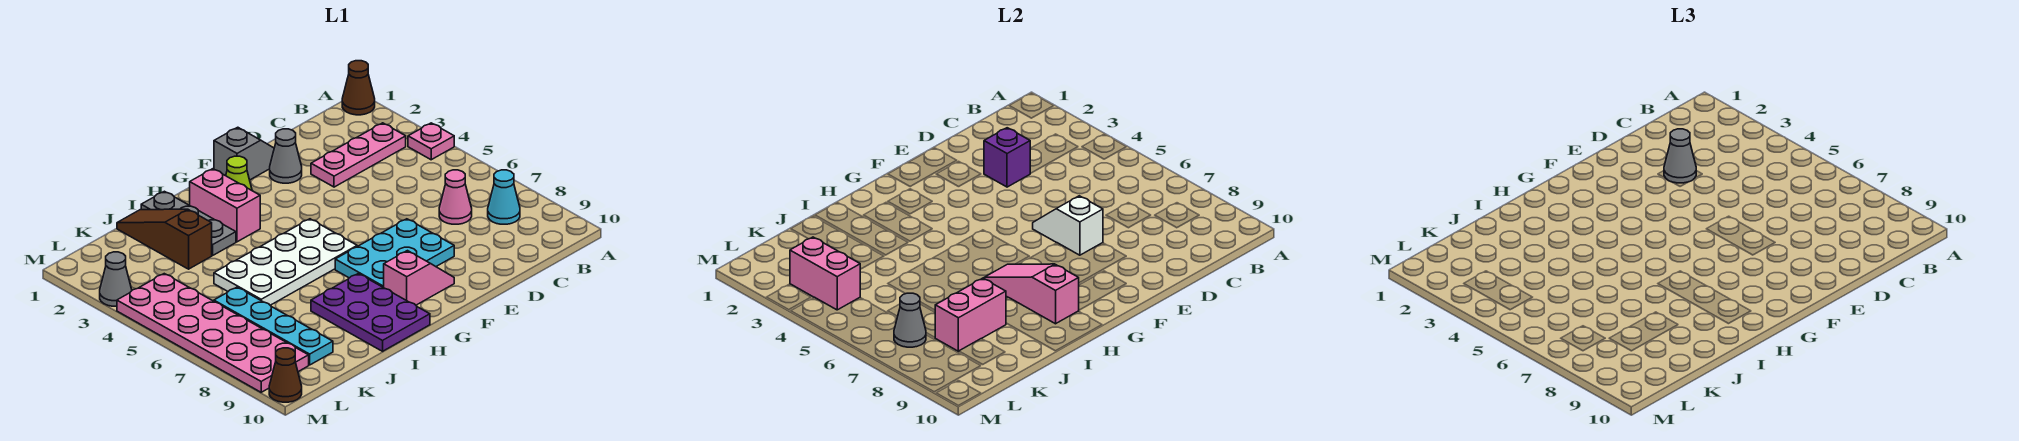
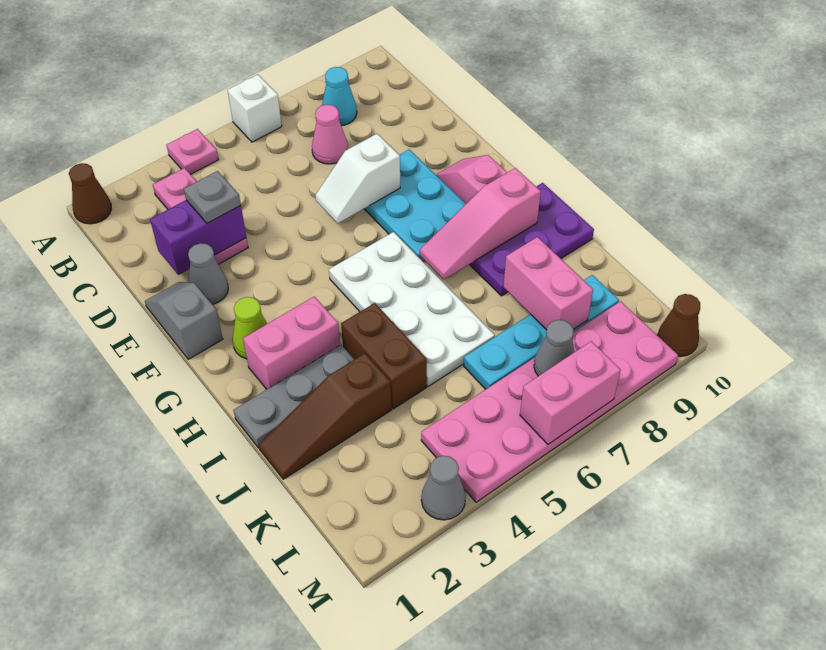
none -> white brick A6 level 1
purple brick D3 level 2 -> purple brick D2:D3 level 2
grey cone D3 level 3 -> grey plate D3 level 3
none -> brown brick I4:J4 level 1
pink brick L3:L4 level 2 -> pink brick M6:M7 level 2

